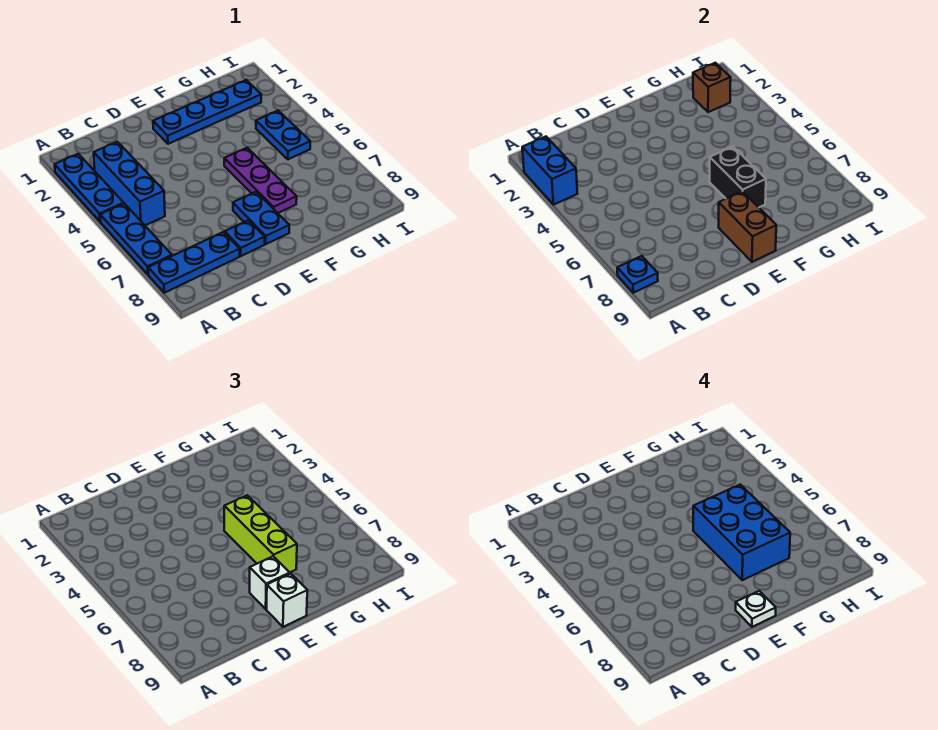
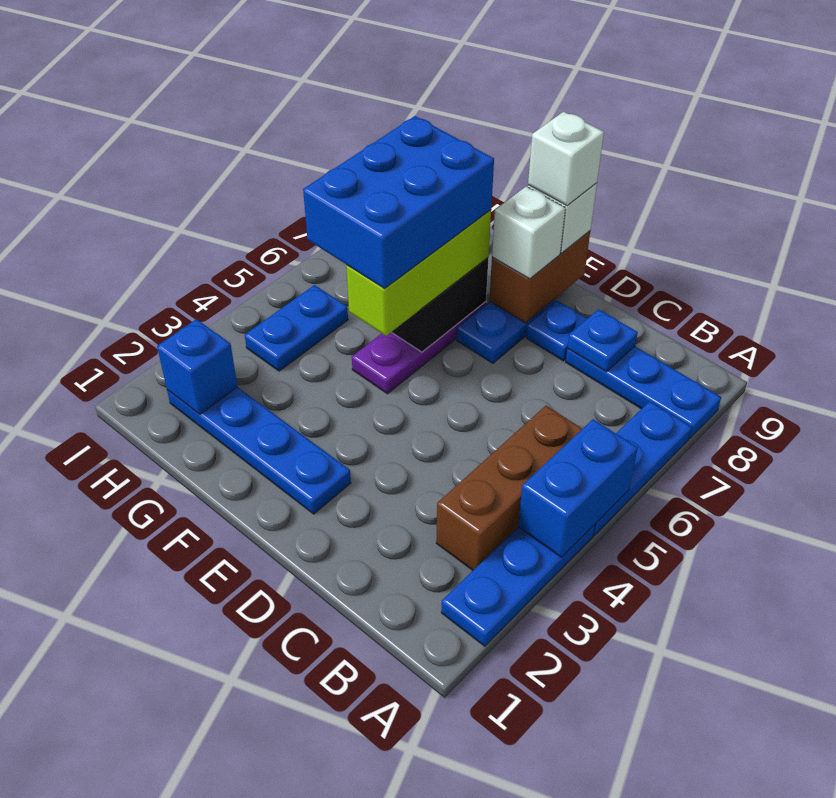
blue brick A2:A3 level 2 -> blue brick A4:A5 level 2
blue plate A8 level 2 -> blue plate C8 level 2
blue brick B3:B5 level 1 -> brown brick B3:B5 level 1
white plate E9 level 4 -> white brick E9 level 4
brown brick H2 level 2 -> blue brick H2 level 2

